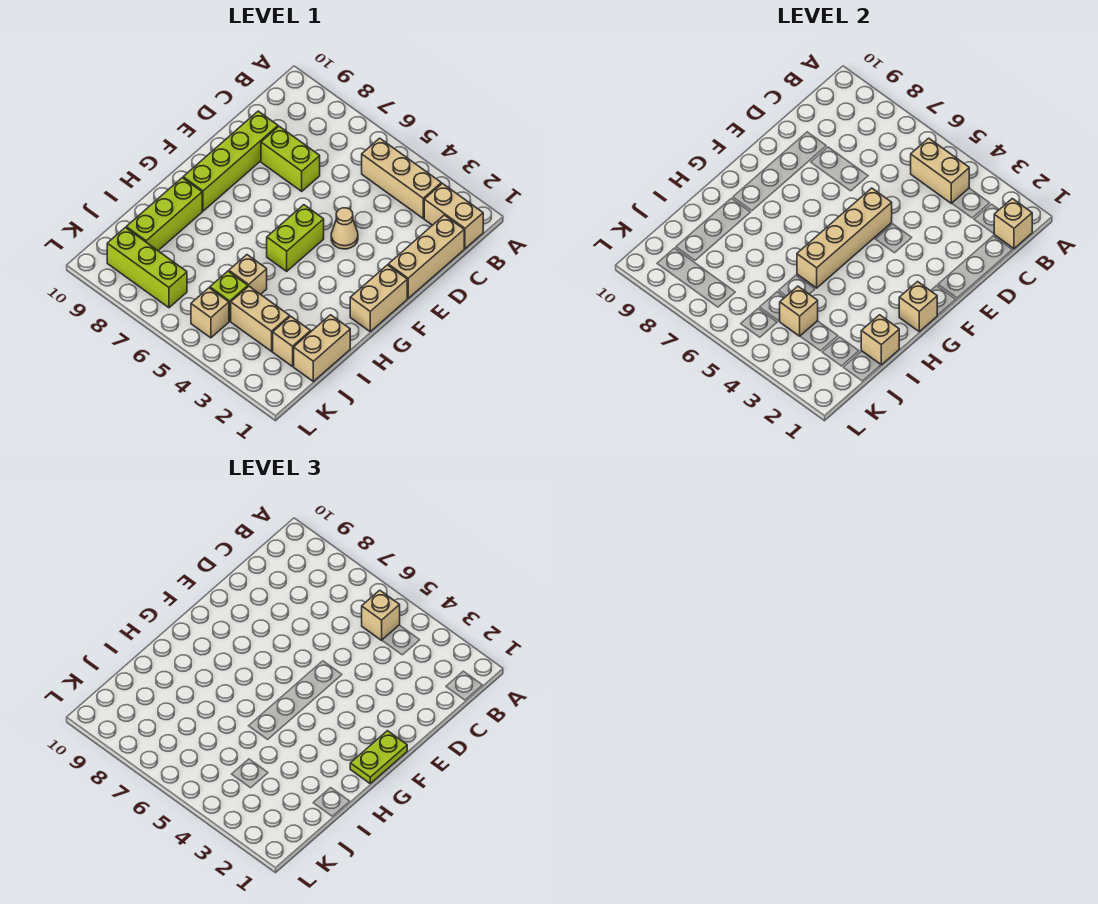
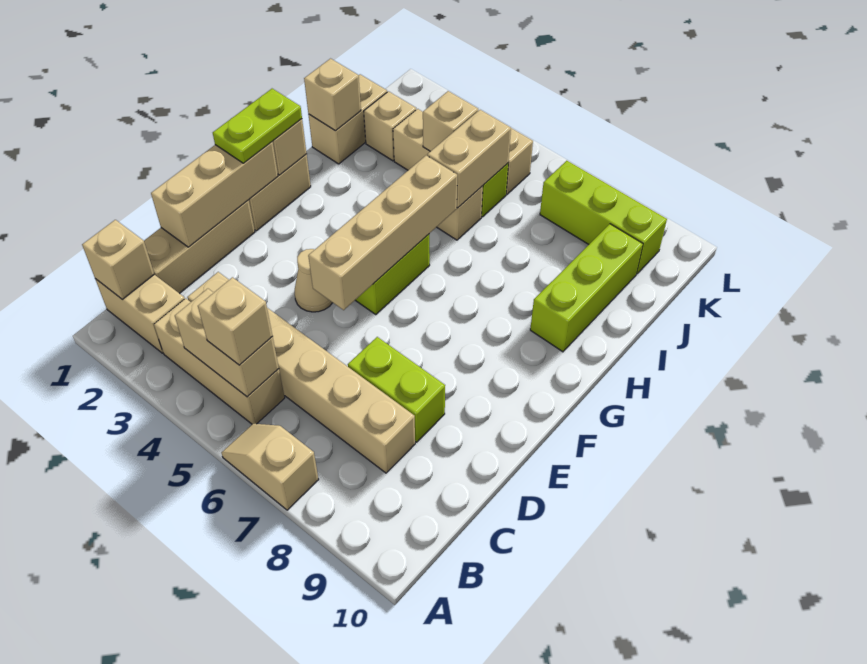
none -> tan slope A6:A7 level 1 top 7
none -> tan brick C3:C8 level 1
none -> tan brick D1:F1 level 2
lime brick D9:G9 level 1 -> none
none -> tan brick I5:J5 level 2

